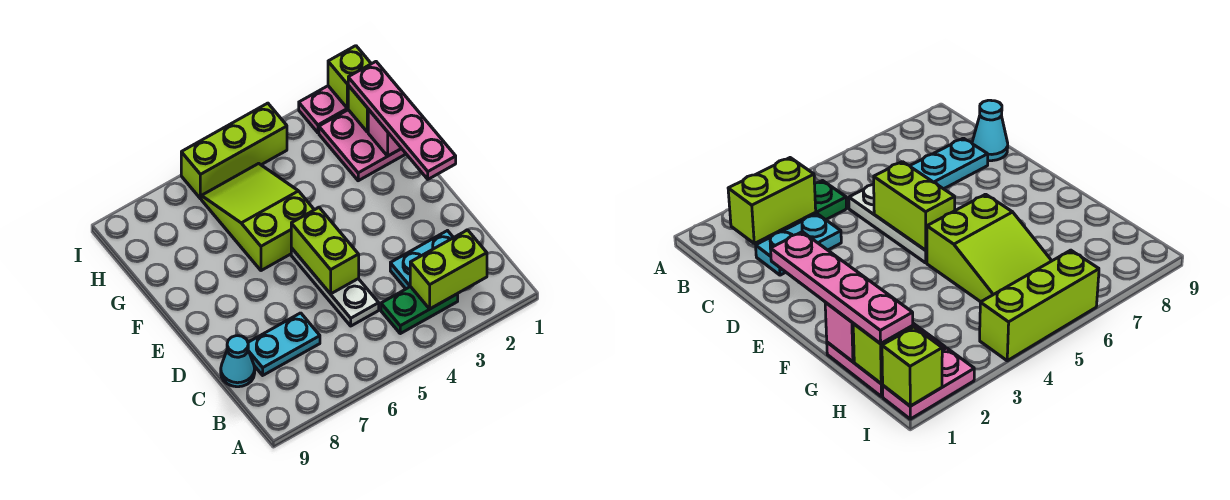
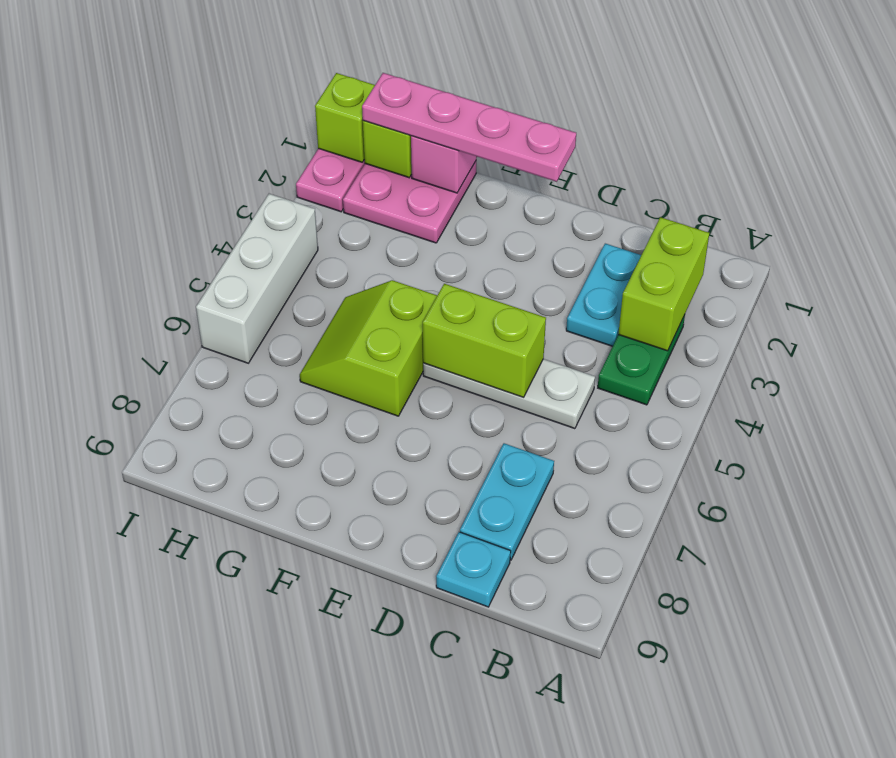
cyan cone C9 level 1 -> cyan plate C9 level 1
lime slope F5:H6 level 1 top F -> lime slope F5:G6 level 1 top F
lime brick I4:I6 level 1 -> white brick I4:I6 level 1

